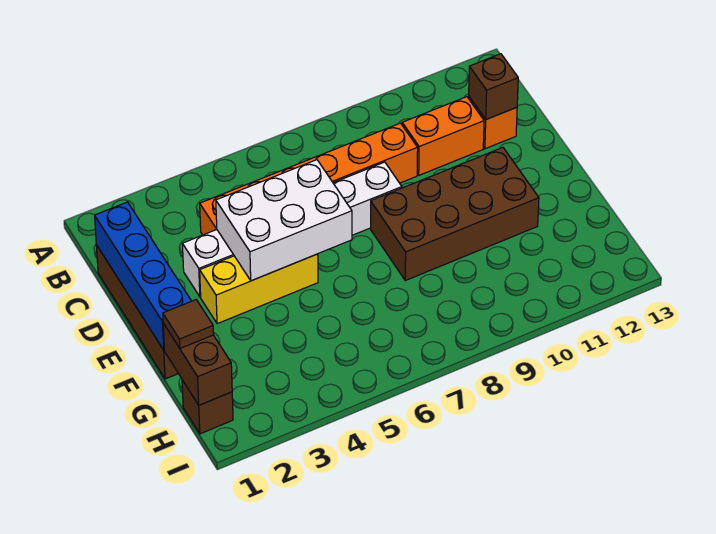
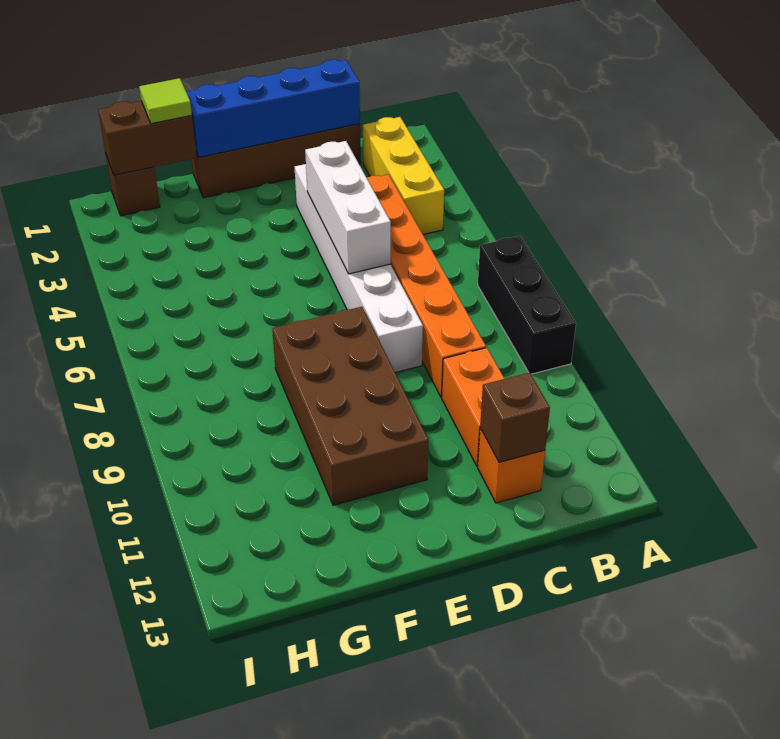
none -> black brick A7:A9 level 1
white brick D4:E6 level 2 -> white brick D4:D6 level 2
yellow brick E3:E5 level 1 -> yellow brick B2:B4 level 1
brown tile G1 level 3 -> lime tile G1 level 3

